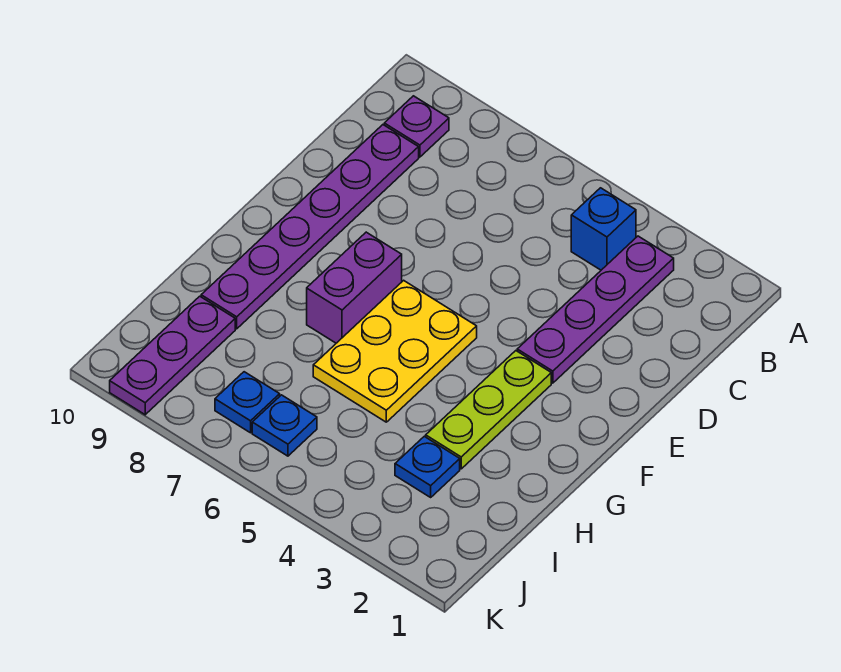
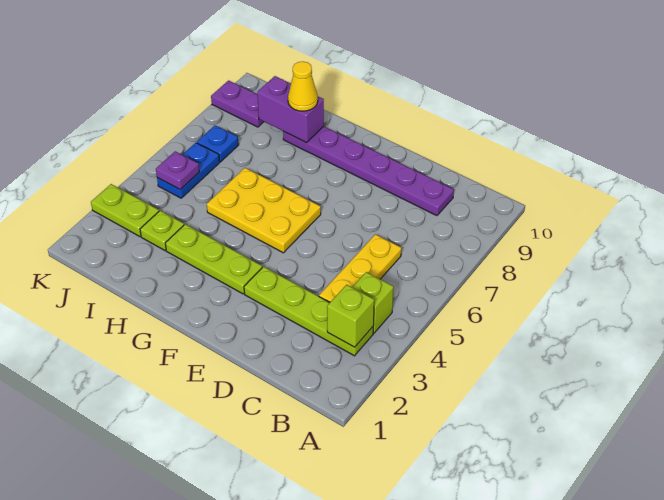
purple plate B3:E3 level 1 -> lime plate B3:E3 level 1
none -> lime brick B3 level 2
blue brick B4 level 1 -> lime brick B4 level 1
purple plate B9 level 1 -> purple plate J5 level 2
none -> yellow plate C4:C6 level 1
purple brick F7:G7 level 1 -> purple brick H9:I9 level 2
none -> yellow cone H9 level 3
blue plate I3 level 1 -> lime plate I3 level 1
purple plate I9:K9 level 1 -> purple plate J9:K9 level 1
none -> lime plate J3:K3 level 1
blue plate J6 level 1 -> blue plate J5:J6 level 1

